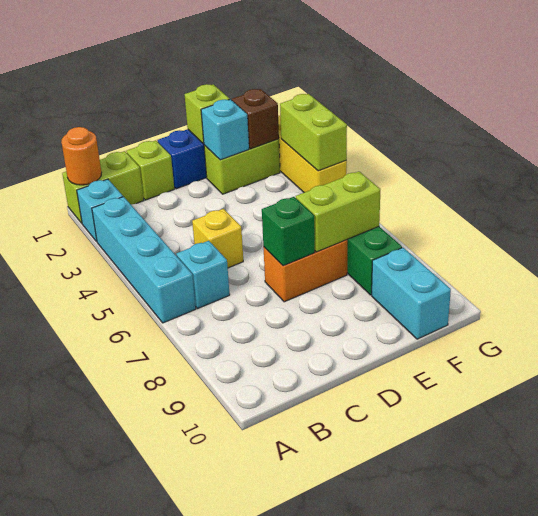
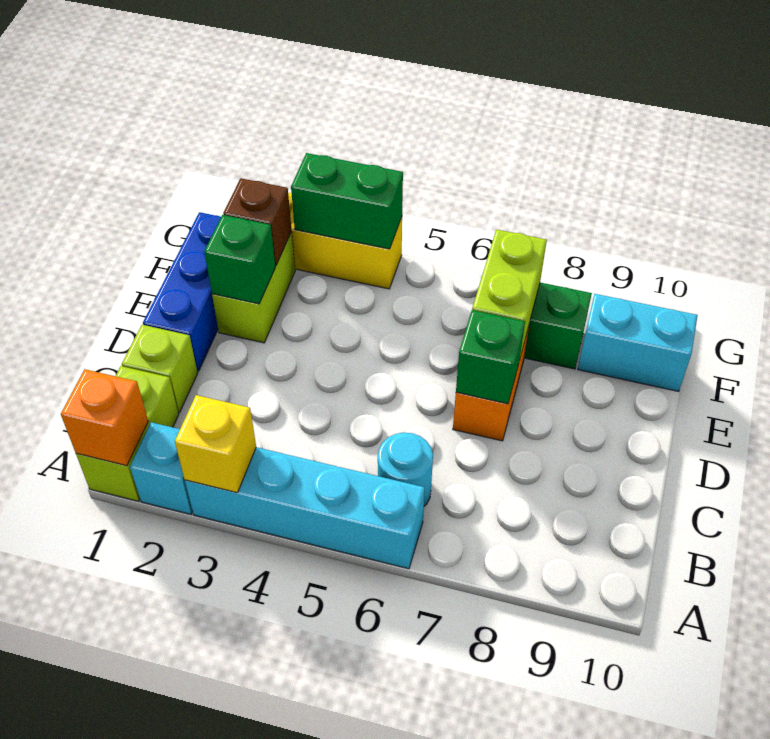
orange round brick A1 level 2 -> orange brick A1 level 2
cyan brick B6 level 1 -> cyan round brick B6 level 1
yellow brick C5 level 1 -> yellow brick A3 level 2
lime brick E1 level 2 -> none
cyan brick E2 level 2 -> green brick E2 level 2
lime brick G3:G4 level 2 -> green brick G3:G4 level 2

